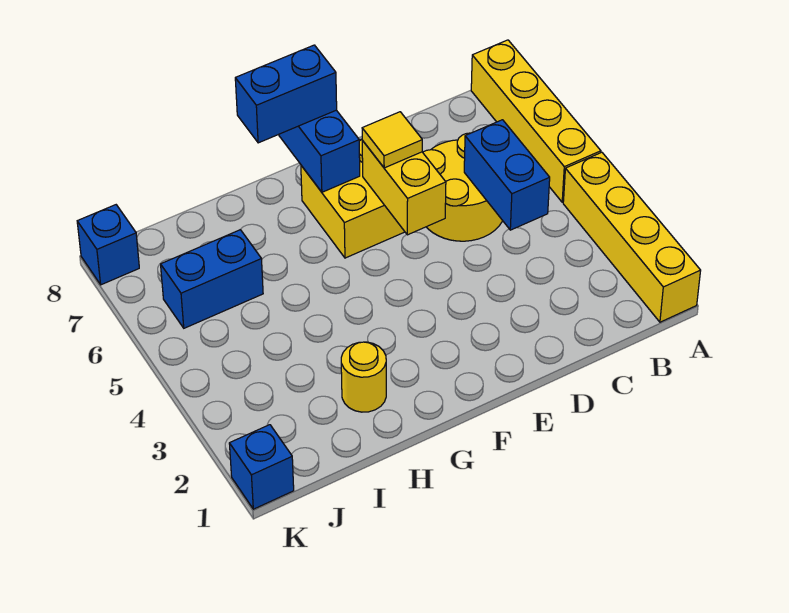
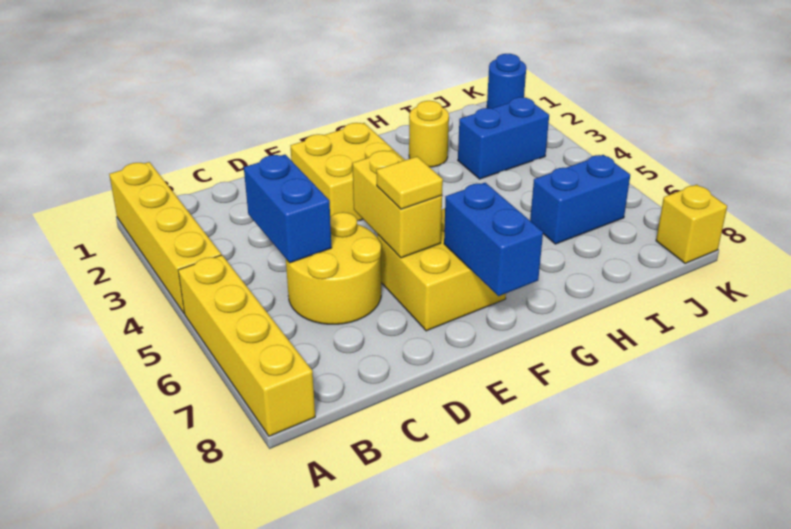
none -> yellow brick E2:F3 level 1
blue brick F8:G8 level 3 -> blue brick I3:J3 level 1
blue brick K1 level 1 -> blue round brick K1 level 1
blue brick K8 level 1 -> yellow brick K8 level 1

